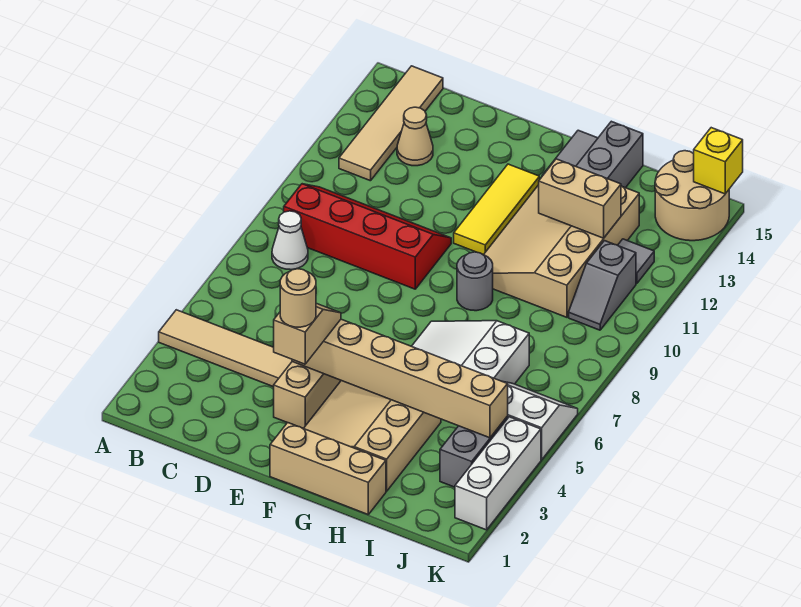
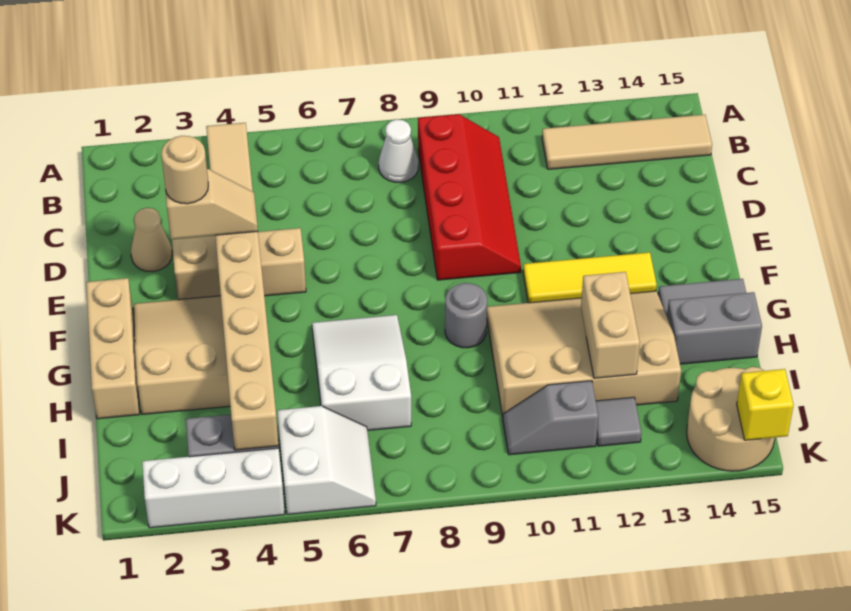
tan cone C13 level 1 -> tan cone D2 level 1

